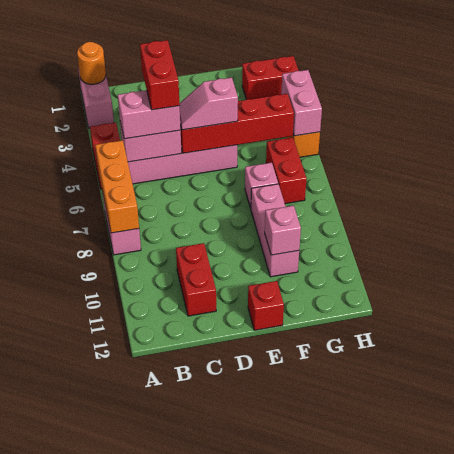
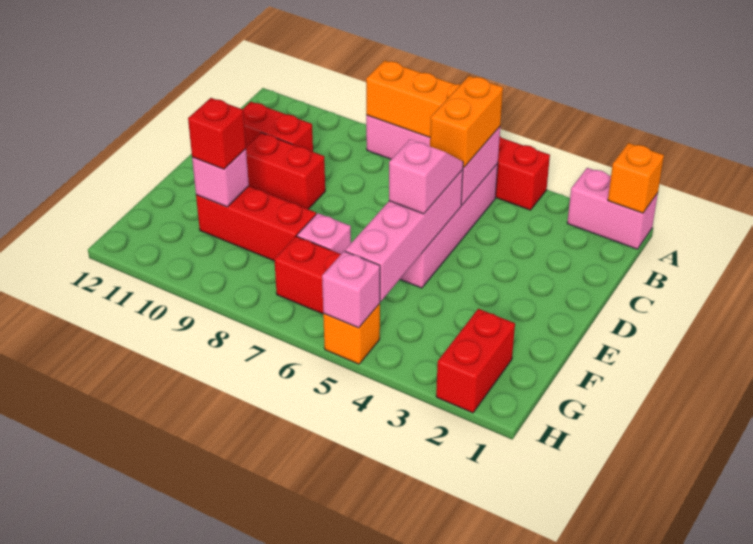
orange round brick A1 level 2 -> orange brick A1 level 2
pink brick B5:C5 level 3 -> orange brick B5:C5 level 3
red brick C4:C5 level 4 -> red brick D9:D10 level 1
red brick D5:G5 level 2 -> pink brick D5:G5 level 2
red brick E12 level 1 -> red brick F10 level 3
pink brick F8:F10 level 1 -> red brick F8:F10 level 1
pink brick H4:H5 level 2 -> pink brick H5 level 2

